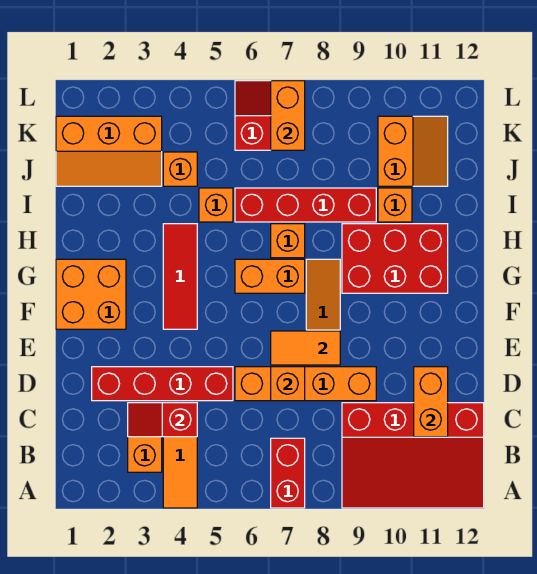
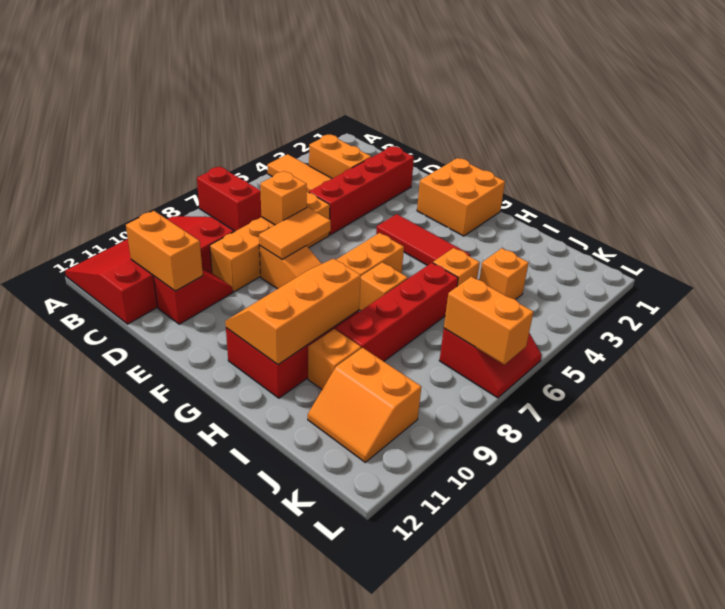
red slope C3:C4 level 2 top 4 -> red slope D10:D11 level 1 top 11
orange slope J1:K3 level 1 top K -> orange slope G9:H11 level 2 top H

